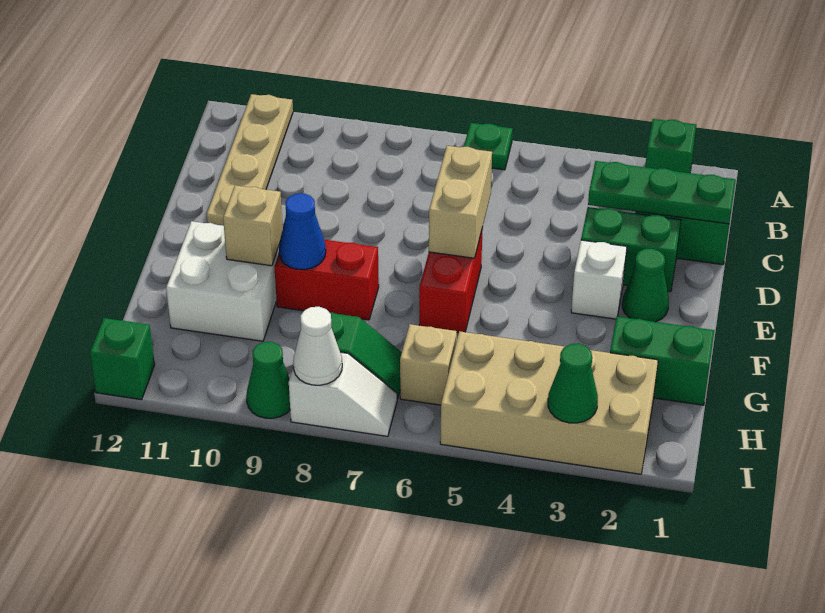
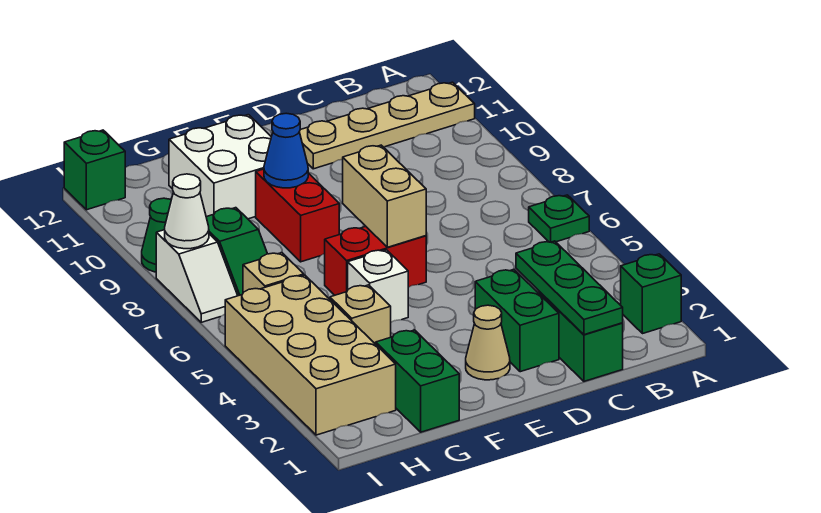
tan brick D6:E6 level 2 -> tan brick E6:E7 level 2
green cone E2 level 1 -> tan cone E2 level 1
white brick E3 level 1 -> white brick F5 level 1
tan brick F10 level 2 -> tan brick G4 level 1
green cone I3 level 2 -> none

